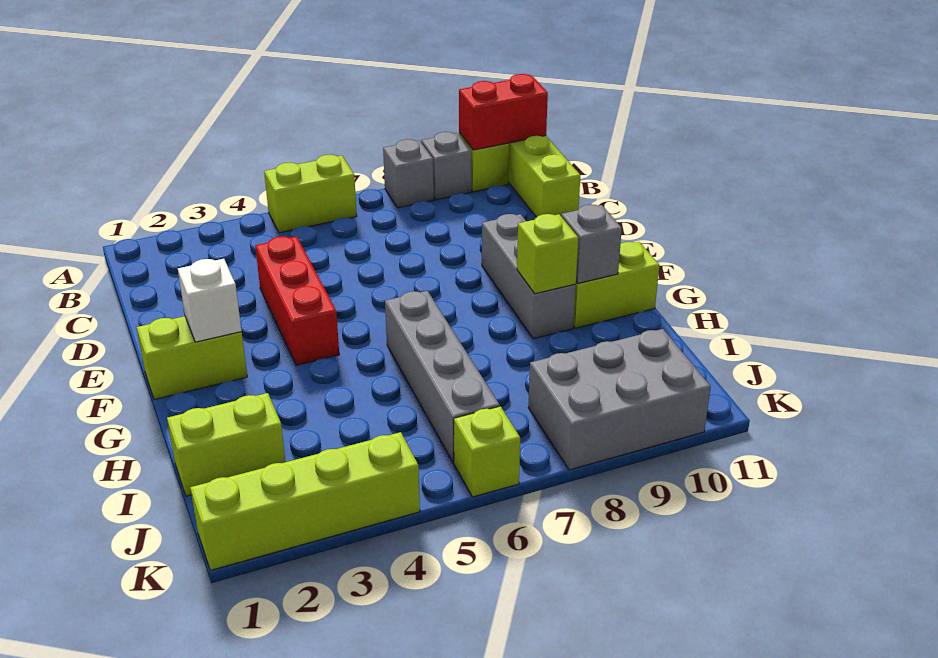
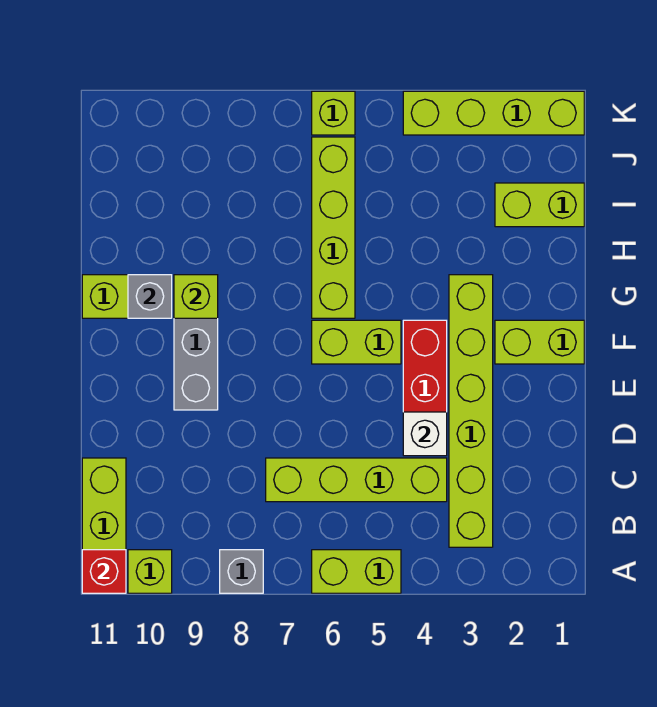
grey brick A9 level 1 -> none
red brick A10:A11 level 2 -> red brick A11 level 2
none -> lime brick B3:G3 level 1
none -> lime brick C4:C7 level 1
white brick F2 level 2 -> white brick D4 level 2
none -> lime brick F5:F6 level 1
grey brick G6:J6 level 1 -> lime brick G6:J6 level 1
grey brick J8:K10 level 1 -> none

